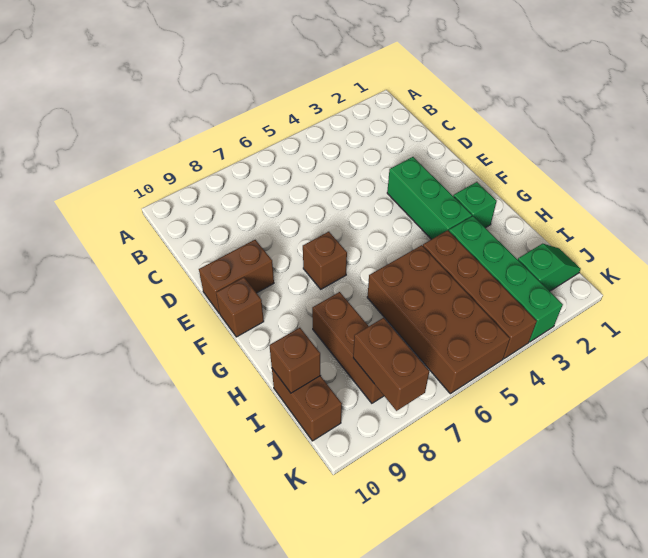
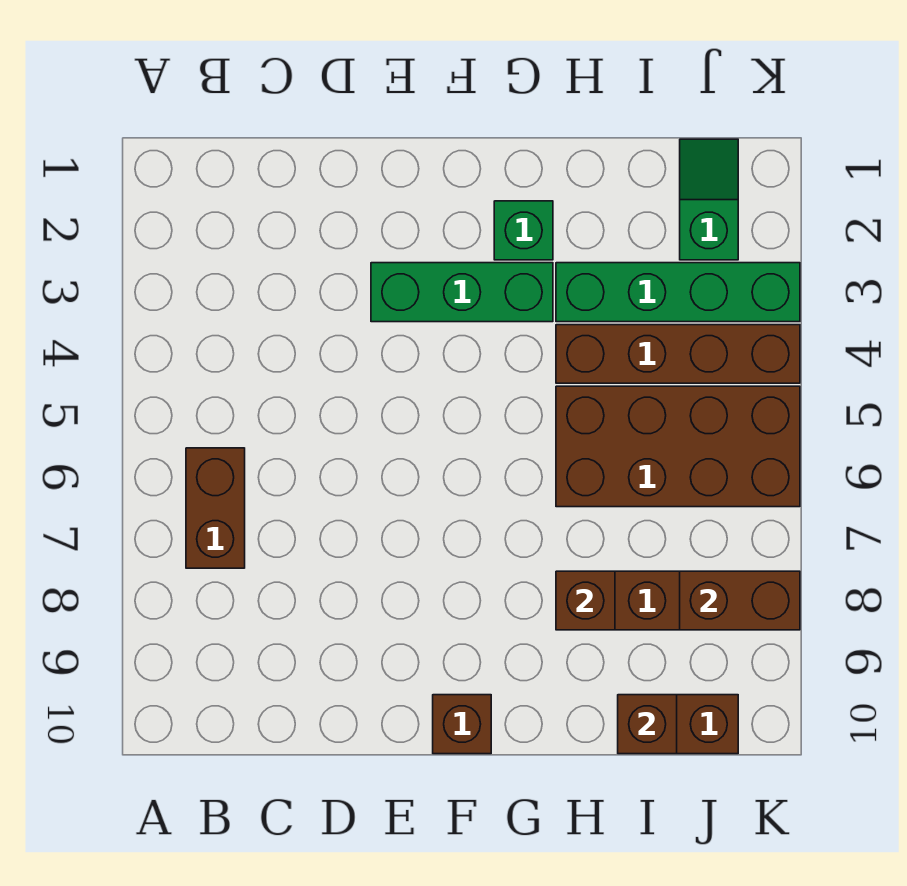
brown brick E9:E10 level 1 -> brown brick B6:B7 level 1
brown brick F7 level 1 -> brown brick H8 level 2

